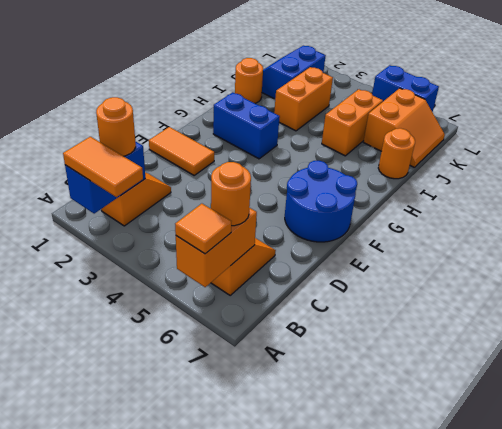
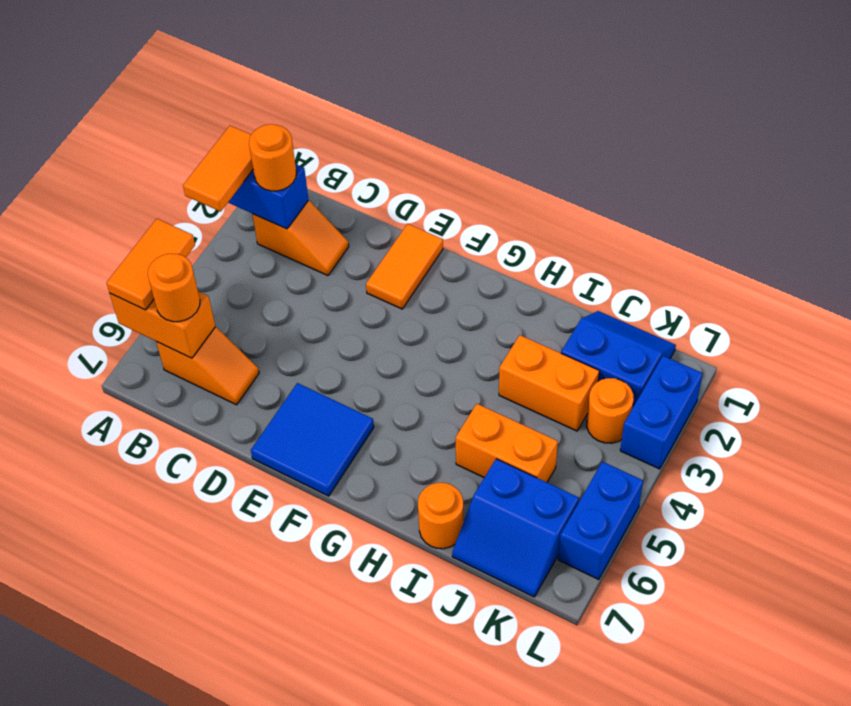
orange tile A6 level 3 -> orange tile A5:A6 level 3
blue round brick E6:F7 level 1 -> blue tile E6:F7 level 1
blue brick G2:G3 level 1 -> blue brick L2:L3 level 1
orange round brick I1 level 1 -> orange round brick K3 level 1
orange slope J6:K7 level 1 top 6 -> blue slope J6:K7 level 1 top 6

